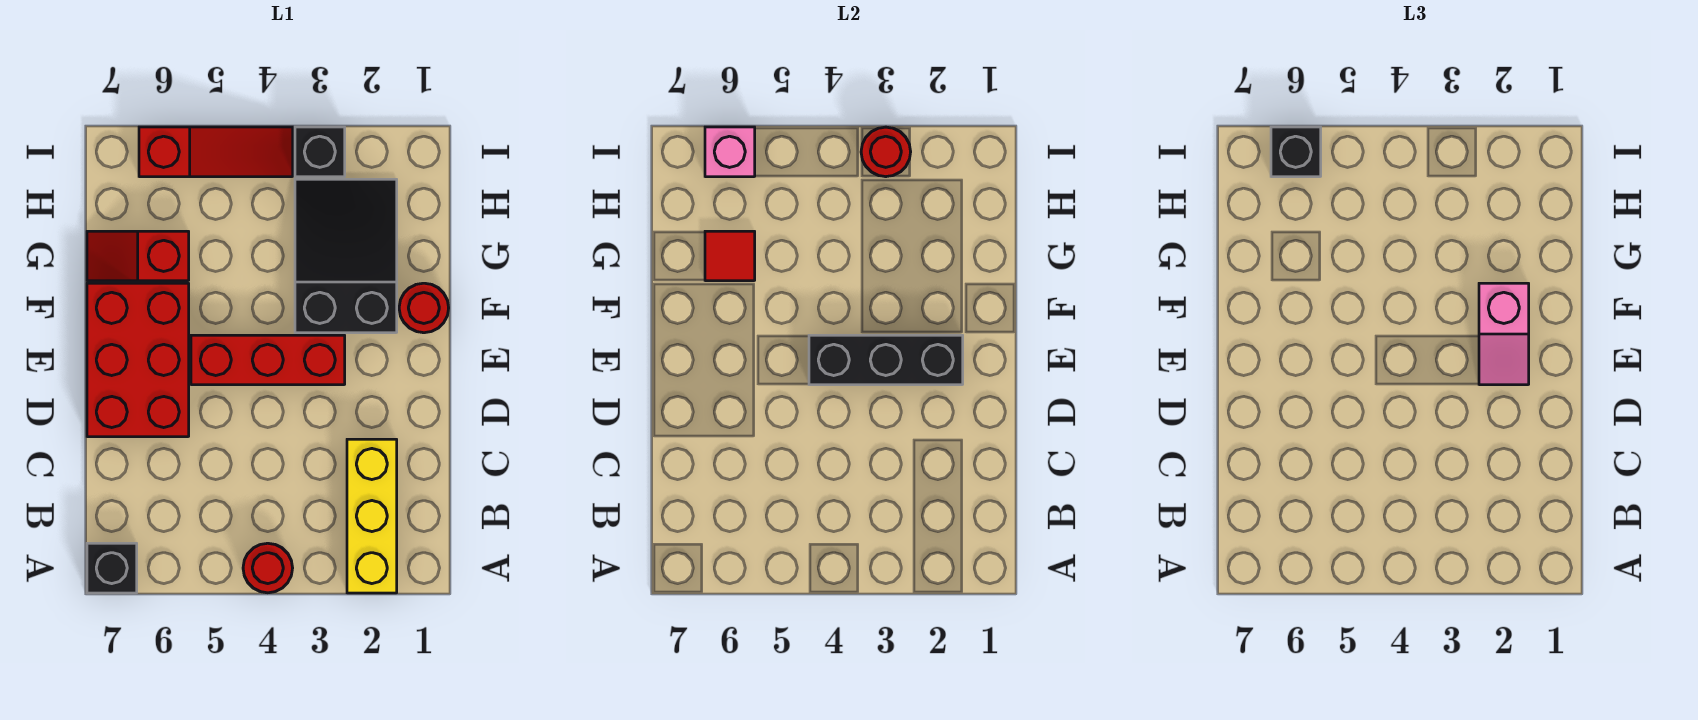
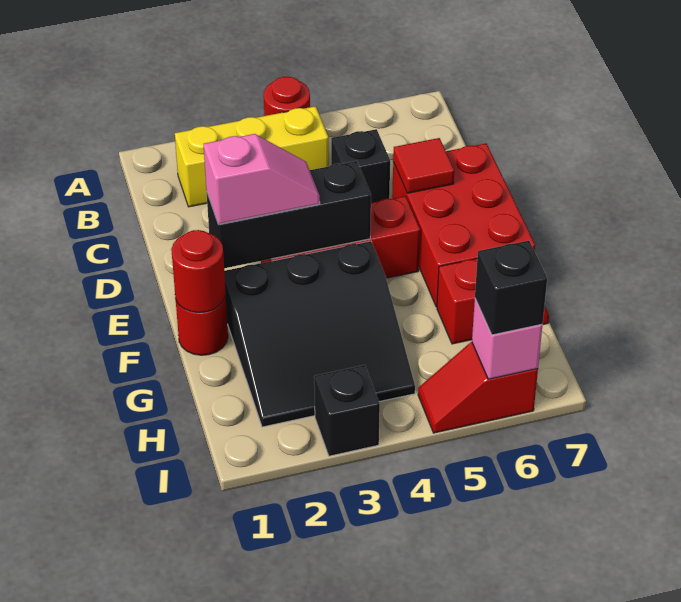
yellow brick A2:C2 level 1 -> yellow brick B2:B4 level 1
black brick A7 level 1 -> black brick C5 level 1
pink slope E2:F2 level 3 top F -> pink slope E2:E3 level 3 top 2
black slope F2:H3 level 1 top F -> black slope F2:H4 level 1 top F
red tile G6 level 2 -> red tile D6 level 2
red round brick I3 level 2 -> red round brick F1 level 2
red slope I4:I6 level 1 top 6 -> red slope I5:I6 level 1 top 6

